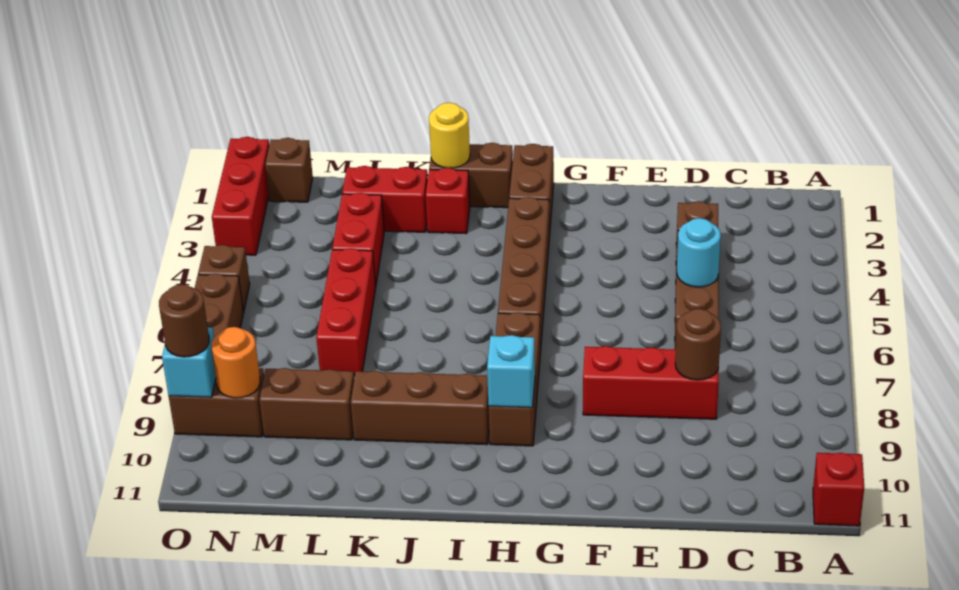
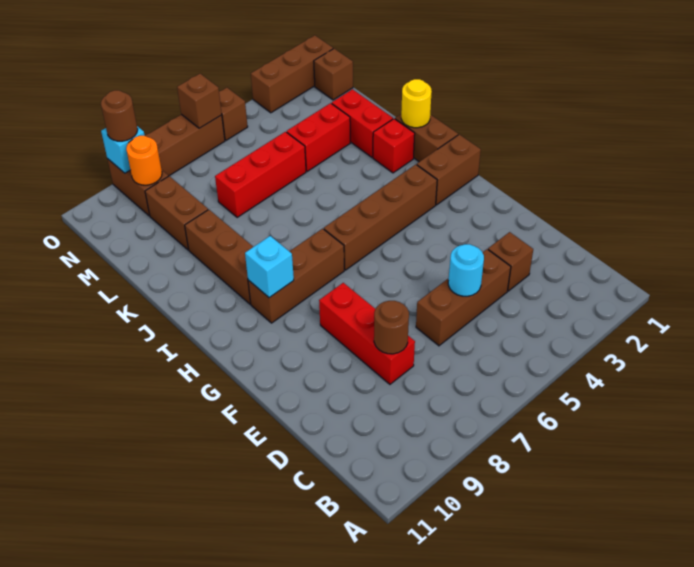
red brick A11 level 1 -> none
red brick O1:O3 level 1 -> brown brick O1:O3 level 1
none -> brown brick O6 level 2

